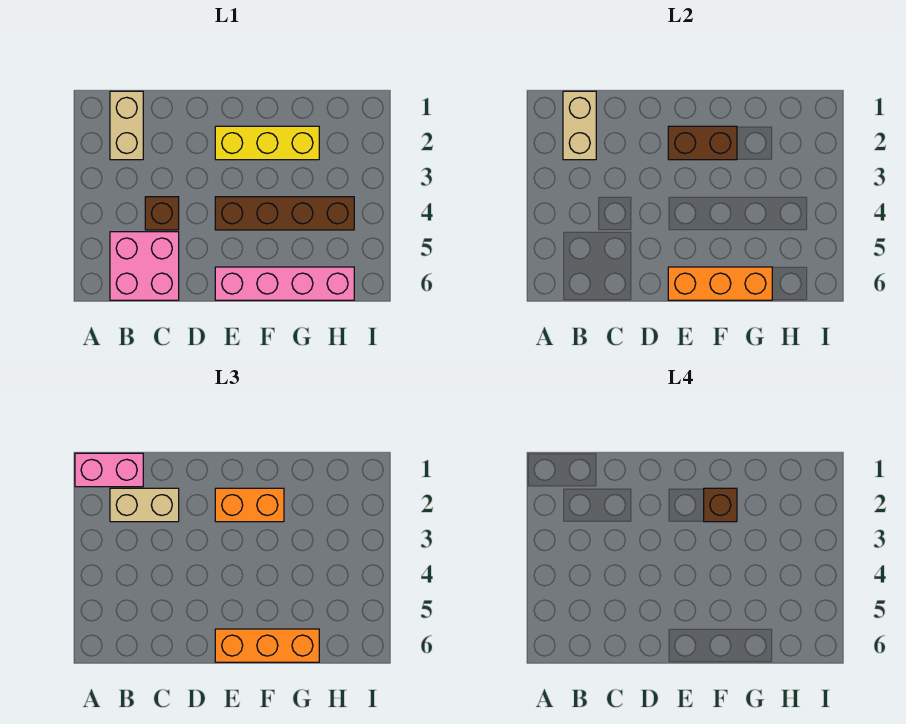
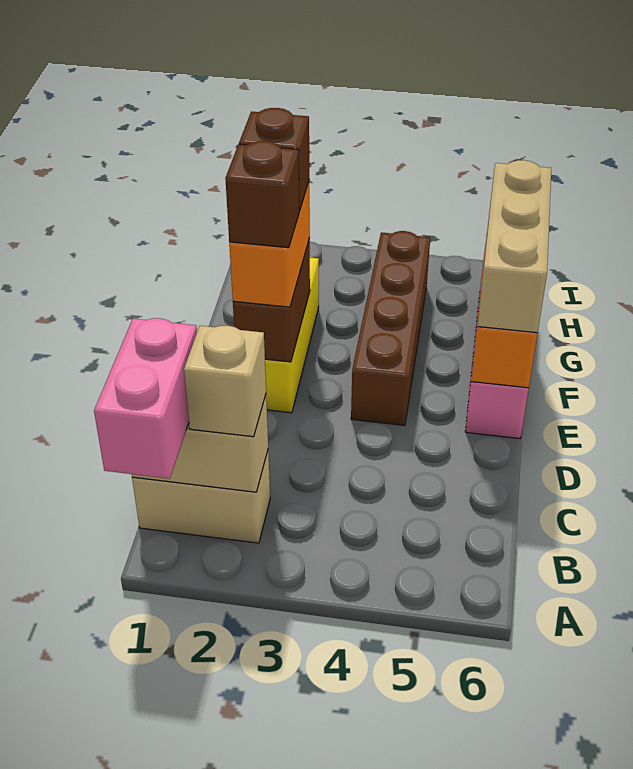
tan brick B2:C2 level 3 -> tan brick B2 level 3
pink brick B5:C6 level 1 -> none
brown brick C4 level 1 -> brown brick E2 level 4
orange brick E6:G6 level 3 -> tan brick E6:G6 level 3

